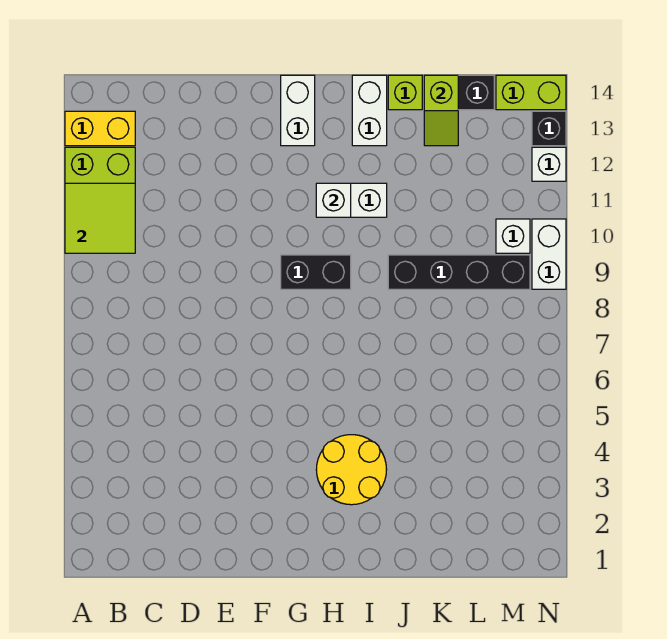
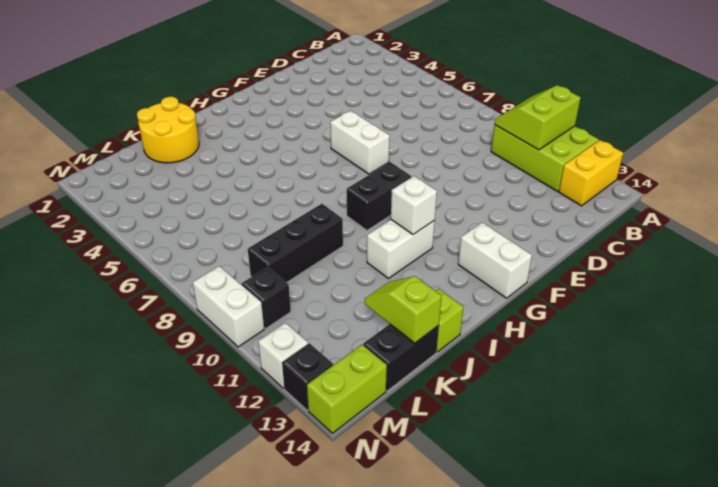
lime tile A10:B11 level 2 -> lime slope A10:B11 level 2 top 11
yellow round brick H3:I4 level 1 -> yellow round brick J1:K2 level 1
white brick I13:I14 level 1 -> white brick F6:F7 level 1
black brick J9:M9 level 1 -> black brick J9:L9 level 1
white brick M10 level 1 -> black brick M10 level 1

